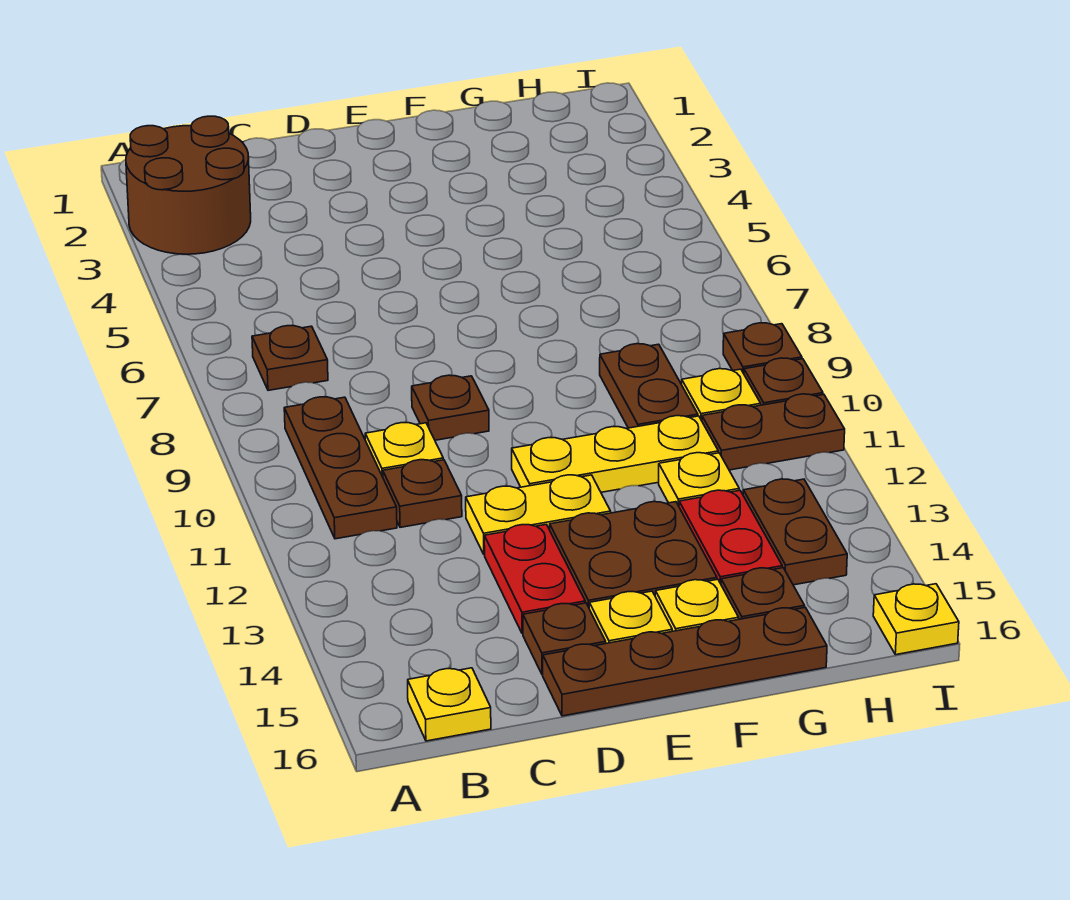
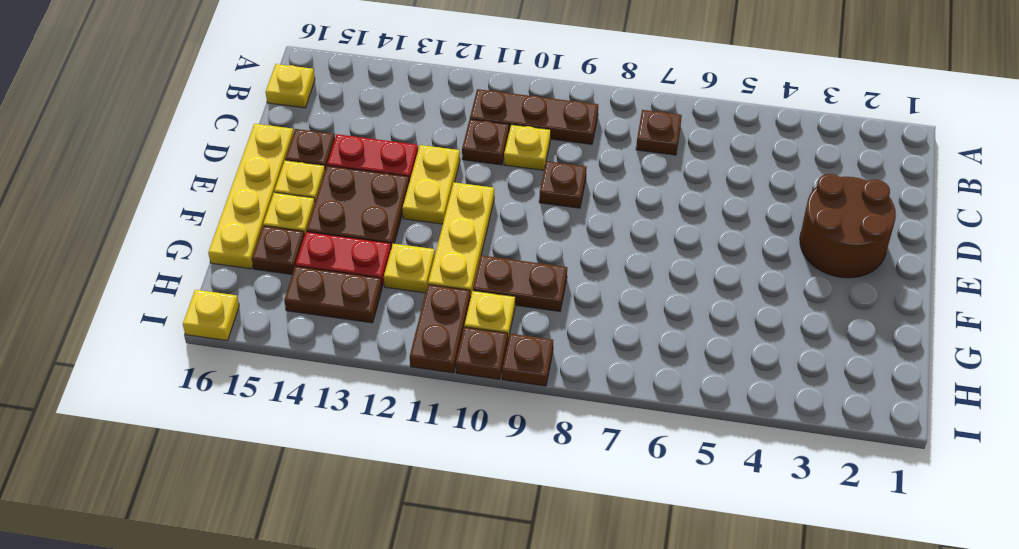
brown round brick A2:B3 level 1 -> brown round brick D2:E3 level 1
brown plate D16:G16 level 1 -> yellow plate D16:G16 level 1

